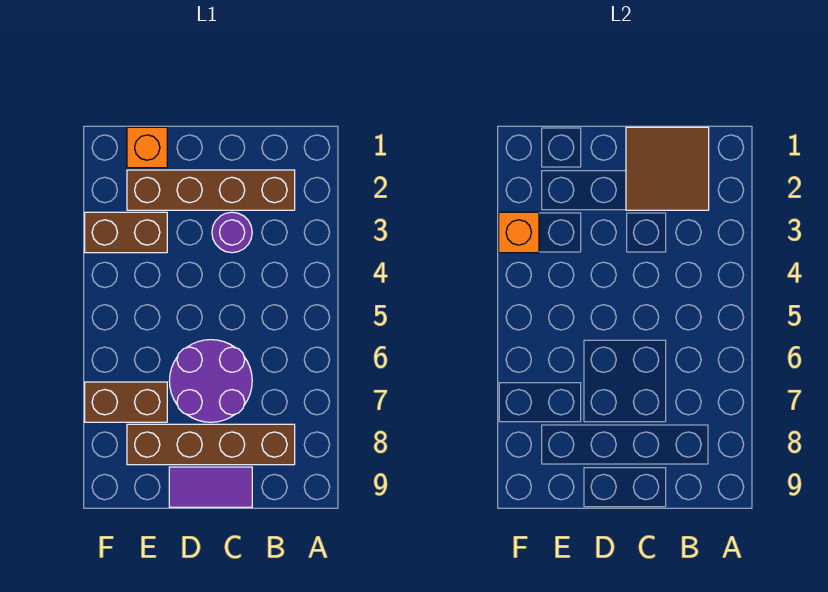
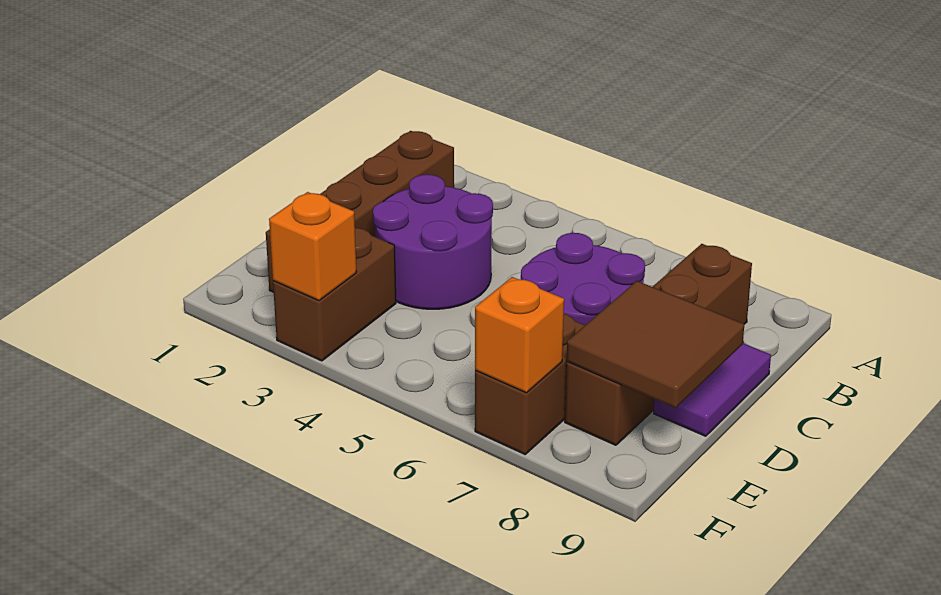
brown tile B1:C2 level 2 -> brown tile D8:E9 level 2
purple round brick C3 level 1 -> purple round brick C3:D4 level 1
orange brick E1 level 1 -> orange brick F7 level 2

